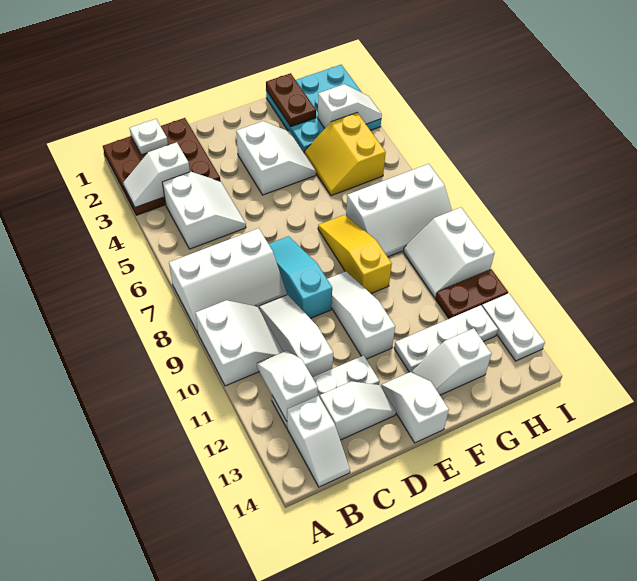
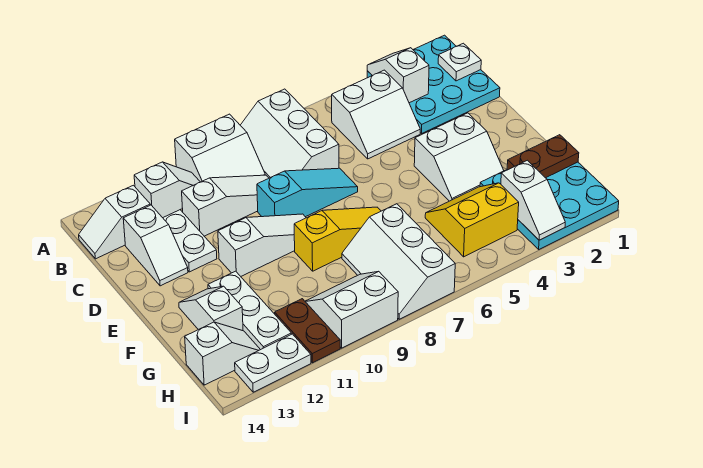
brown plate A1:C3 level 1 -> cyan plate A1:C3 level 1
white slope E13:E14 level 1 top 14 -> white slope H13:H14 level 1 top 14

